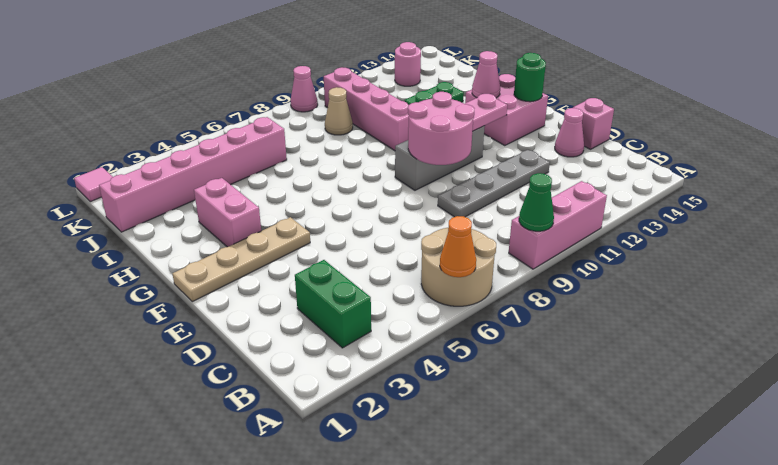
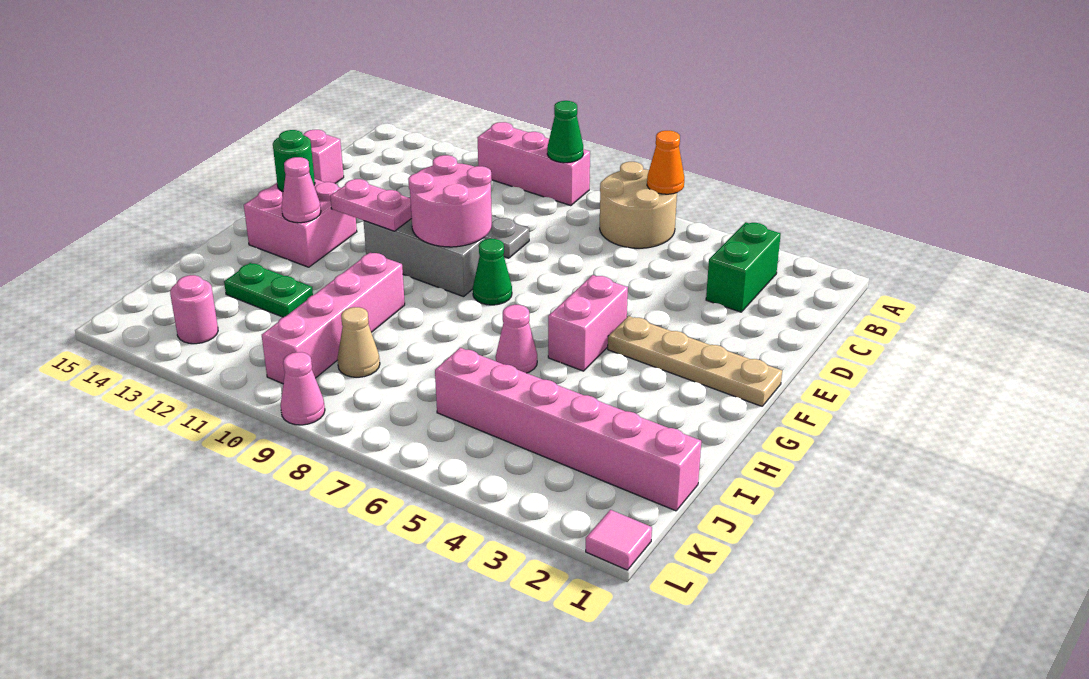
pink cone D14 level 1 -> pink cone H6 level 1
none -> green cone F8 level 1
pink brick G3:H3 level 1 -> pink brick F5:G5 level 1

